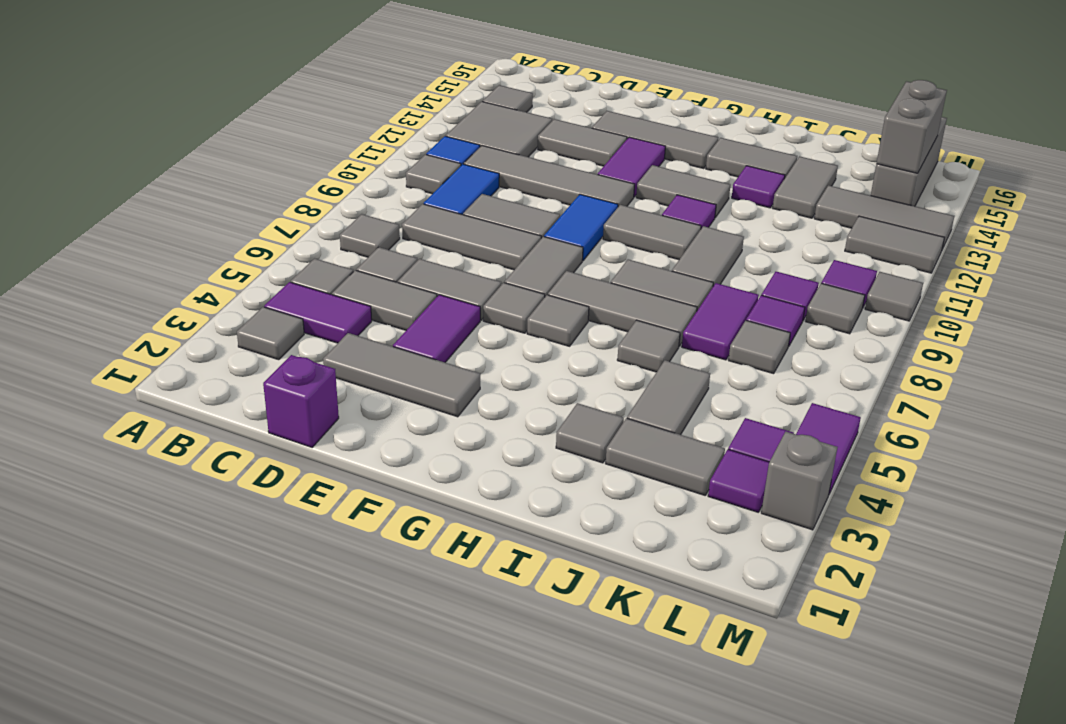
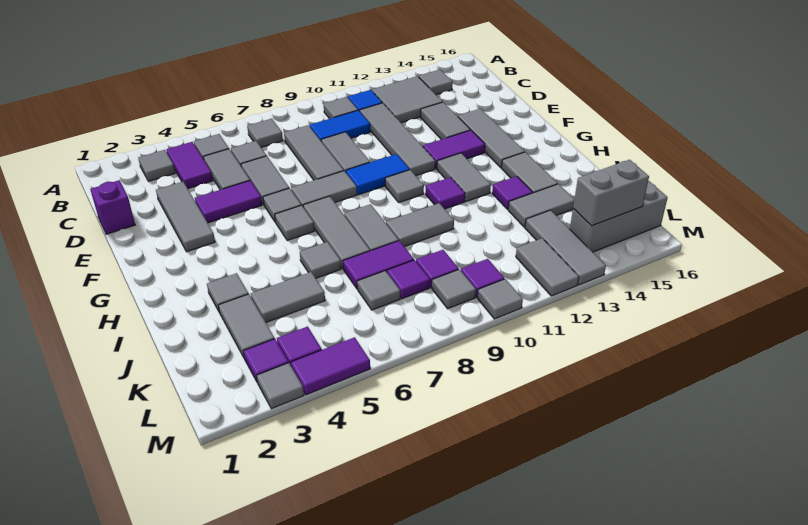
grey tile G10:H10 level 1 -> grey tile G10 level 1
grey brick M3 level 1 -> grey tile M3 level 1

